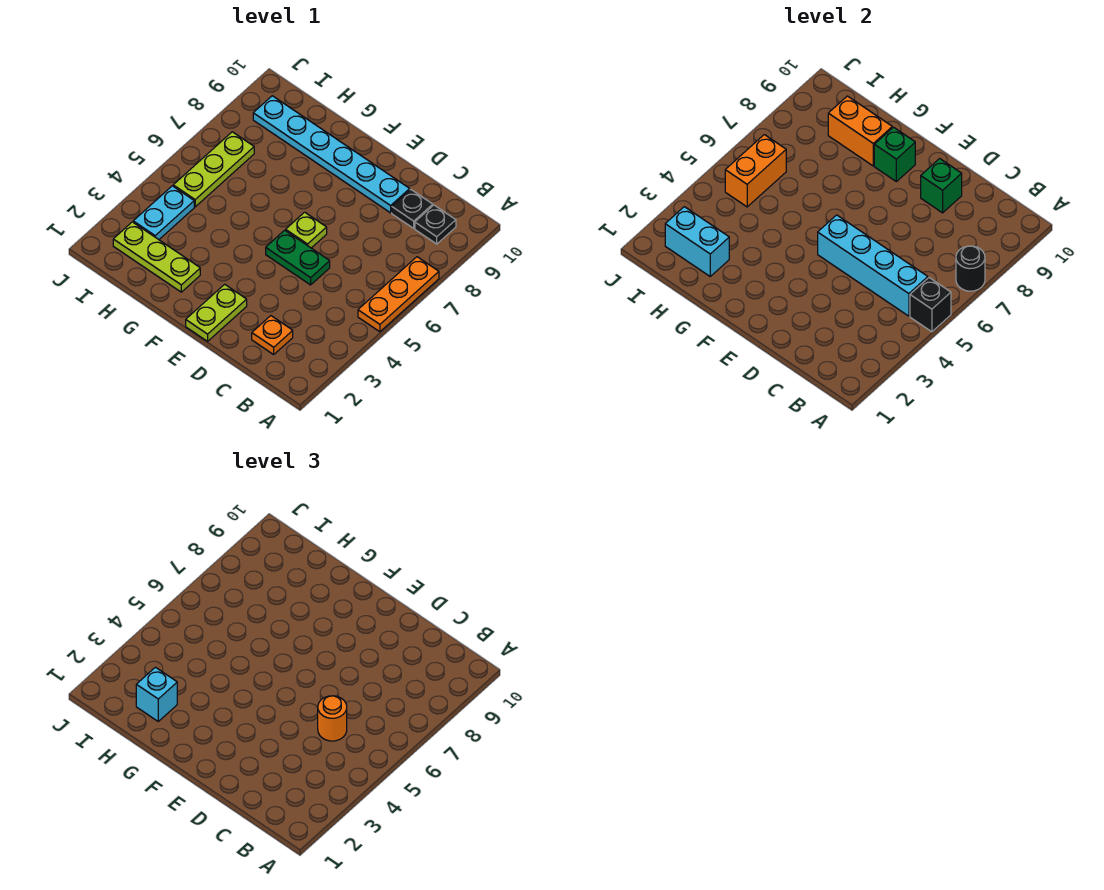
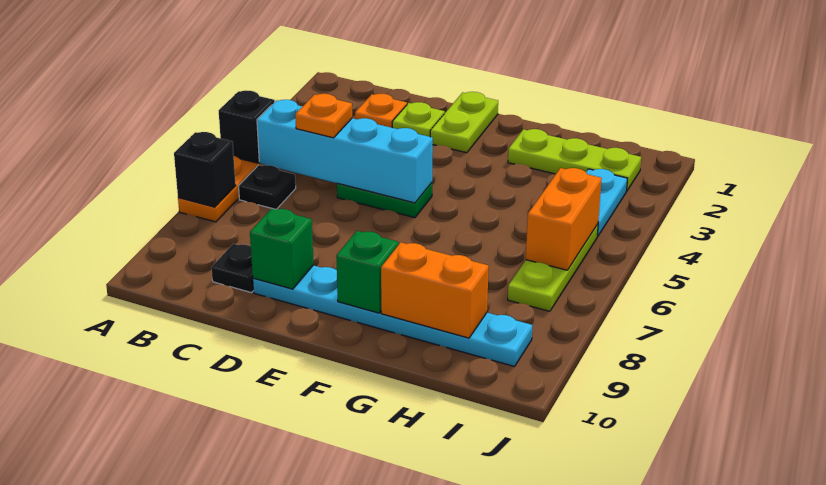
black round brick A7 level 2 -> black brick A7 level 2
black plate B9 level 1 -> black plate B6 level 1
orange round brick C5 level 3 -> orange plate C5 level 3
lime plate E6 level 1 -> lime plate D2 level 1
cyan brick H2:I2 level 2 -> none
cyan brick H2 level 3 -> none

